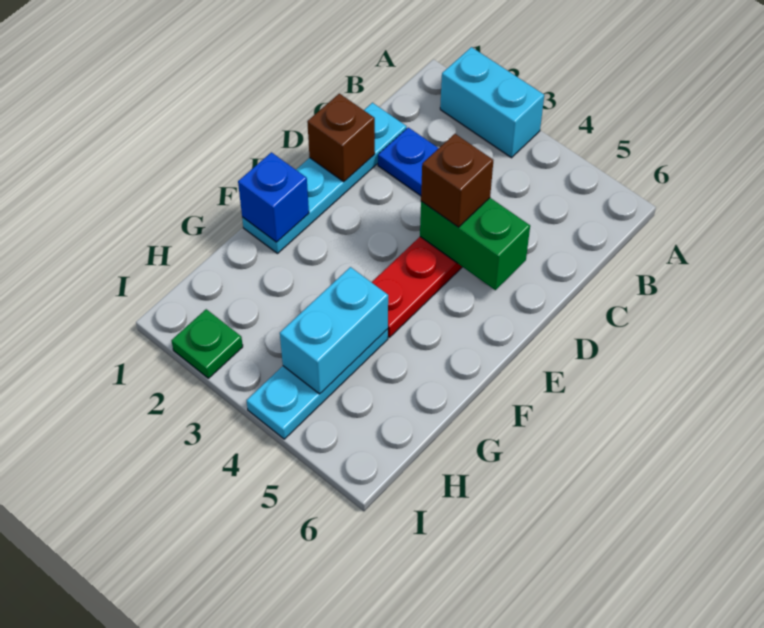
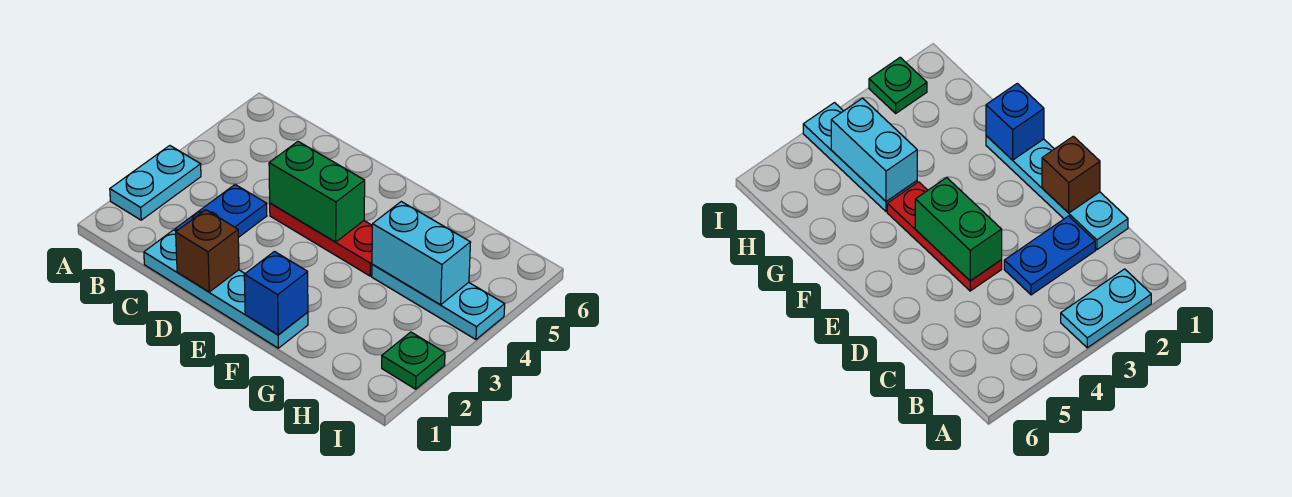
cyan brick A2:A3 level 1 -> cyan plate A2:A3 level 1
green brick D4:D5 level 2 -> green brick D4:E4 level 2
brown brick D4 level 3 -> none

